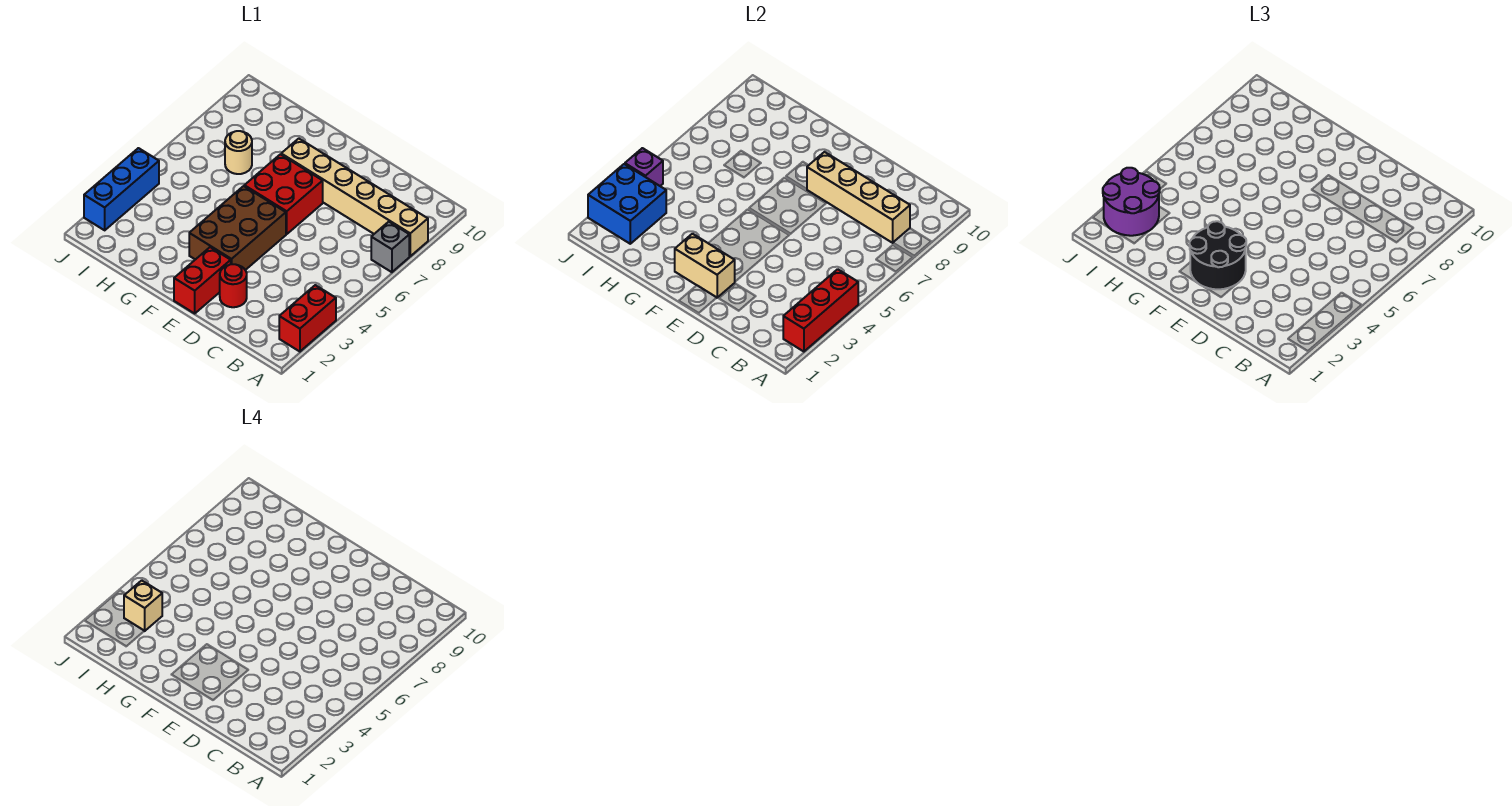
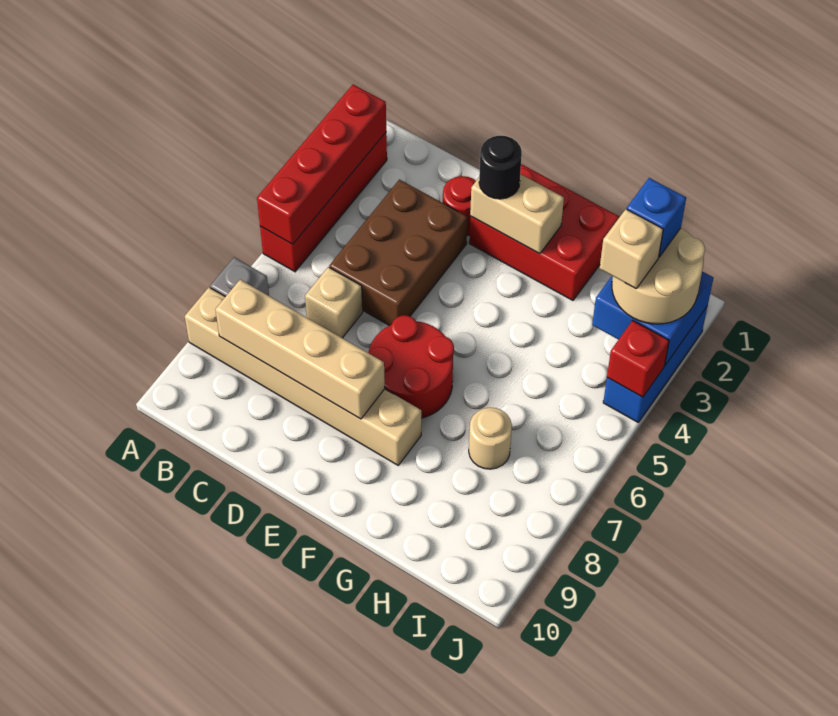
red brick A2:A3 level 1 -> red brick A2:A5 level 1
red brick A2:A4 level 2 -> red brick A2:A5 level 2
none -> tan brick C6 level 1
red brick E1:E2 level 1 -> red brick E1:G2 level 1
black round brick E2:F3 level 3 -> black round brick E2 level 3
brown brick E3:F5 level 1 -> brown brick C3:D5 level 1
red brick E6:F7 level 1 -> red round brick E6:F7 level 1
purple round brick I2:J3 level 3 -> tan round brick I2:J3 level 3
none -> blue brick I2 level 4
purple brick J4 level 2 -> red brick J4 level 2

